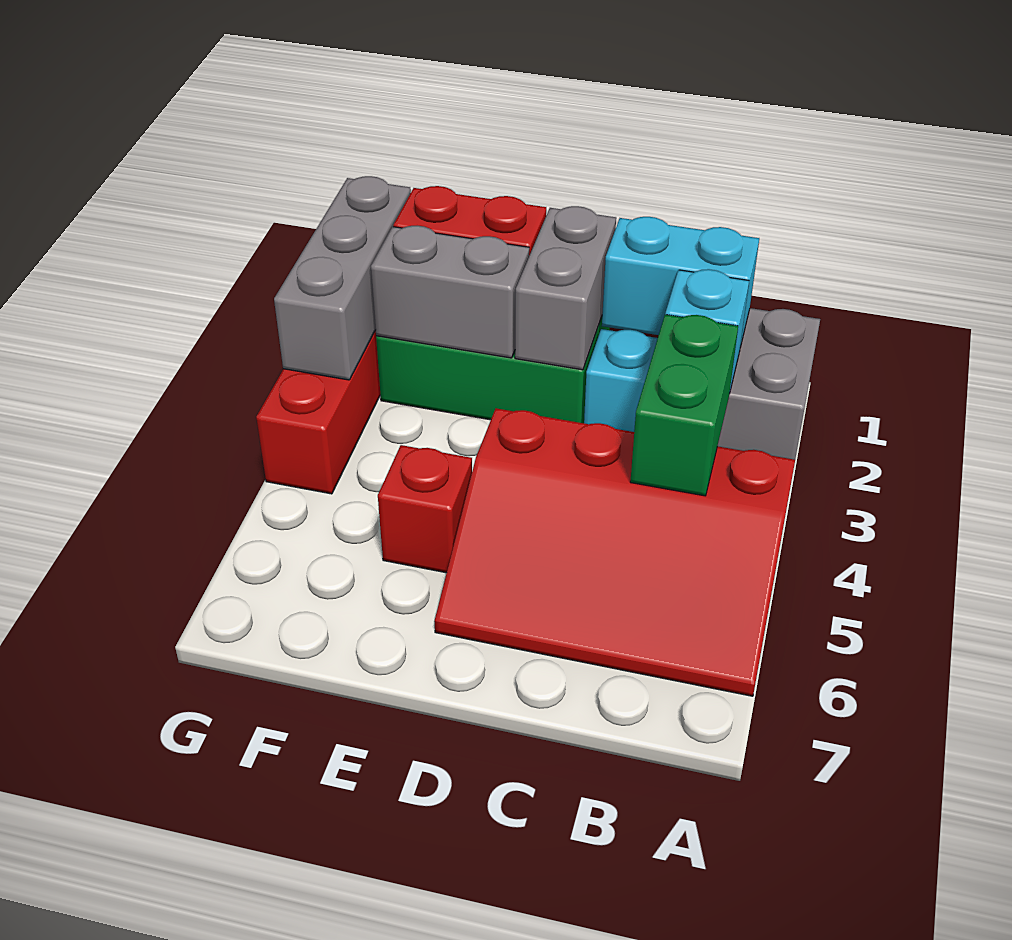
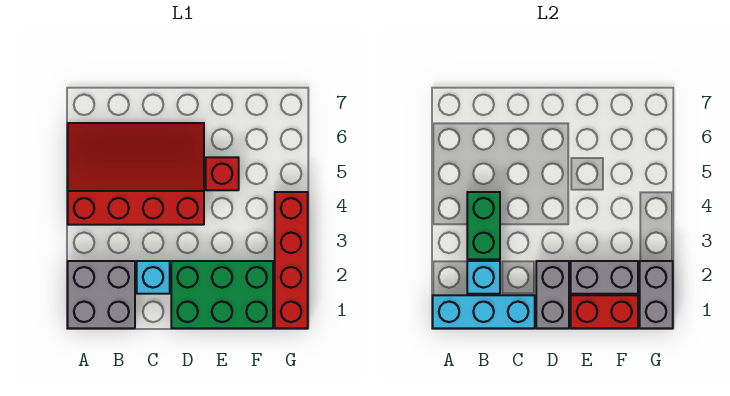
cyan brick B1:C1 level 2 -> cyan brick A1:C1 level 2
grey brick G1:G3 level 2 -> grey brick G1:G2 level 2

